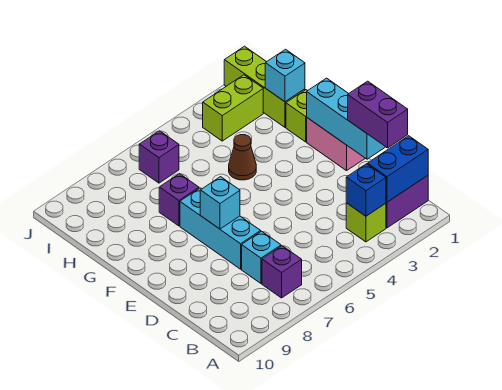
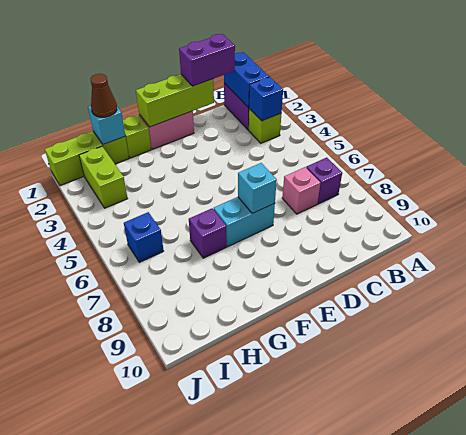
cyan brick C7 level 1 -> pink brick C7 level 1
cyan brick D1:F1 level 2 -> lime brick D1:F1 level 2
cyan brick D7:F7 level 1 -> cyan brick E7:F7 level 1
brown cone G4 level 1 -> brown cone H1 level 3
purple brick I6 level 1 -> blue brick I6 level 1

